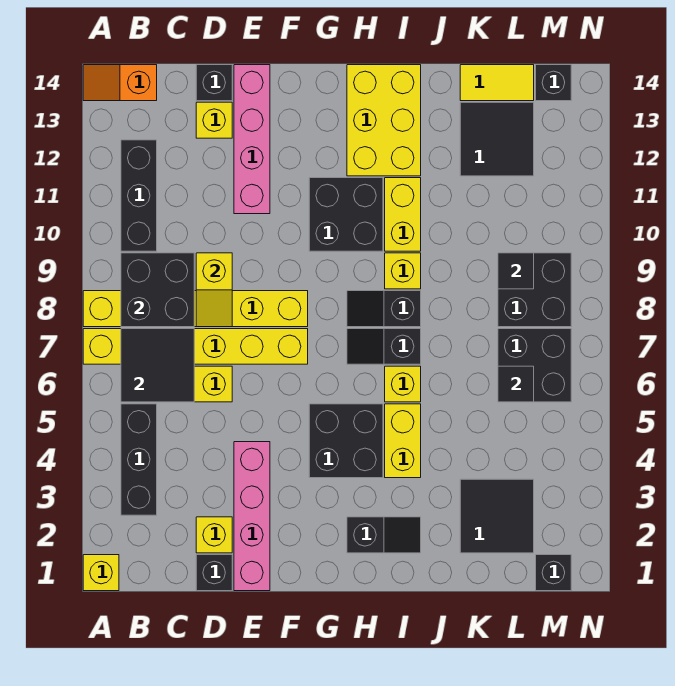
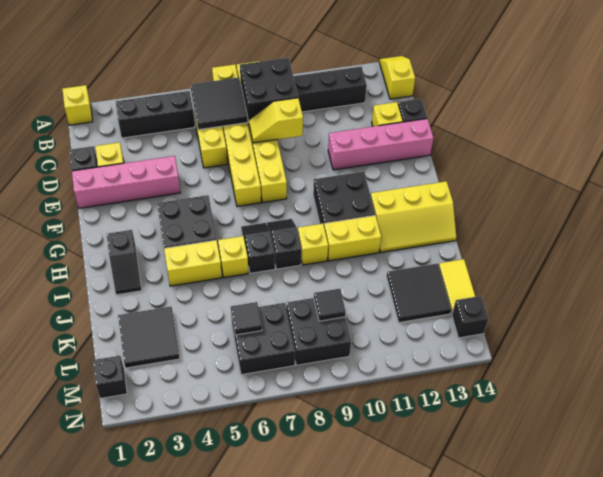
orange slope A14:B14 level 1 top B -> yellow slope A14:B14 level 1 top B
yellow brick H12:I14 level 1 -> yellow slope H12:I14 level 1 top H

